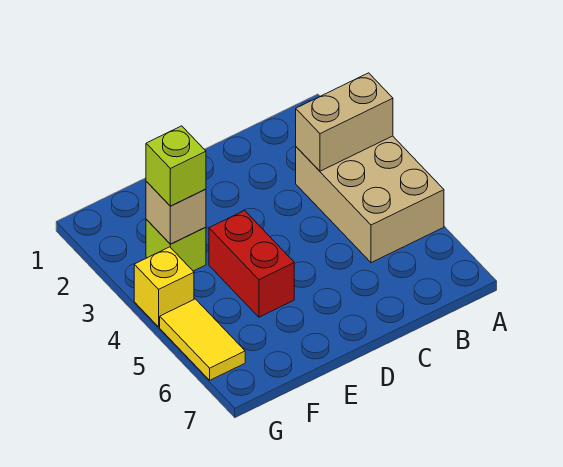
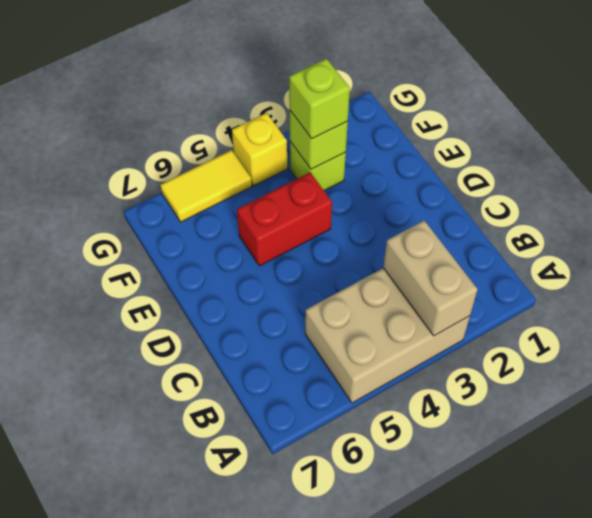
tan brick F3 level 2 -> lime brick F3 level 2

